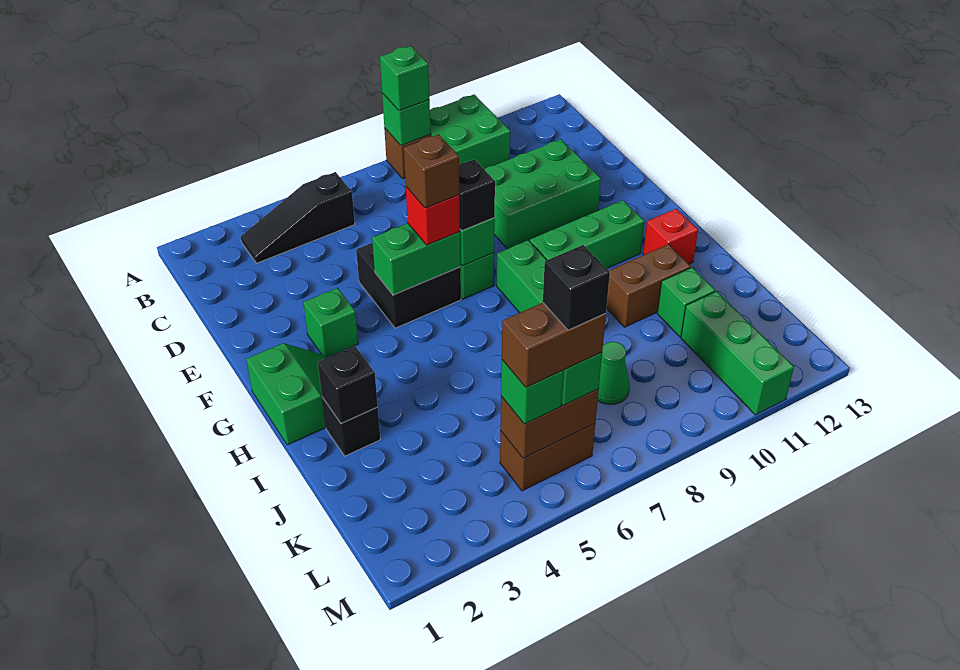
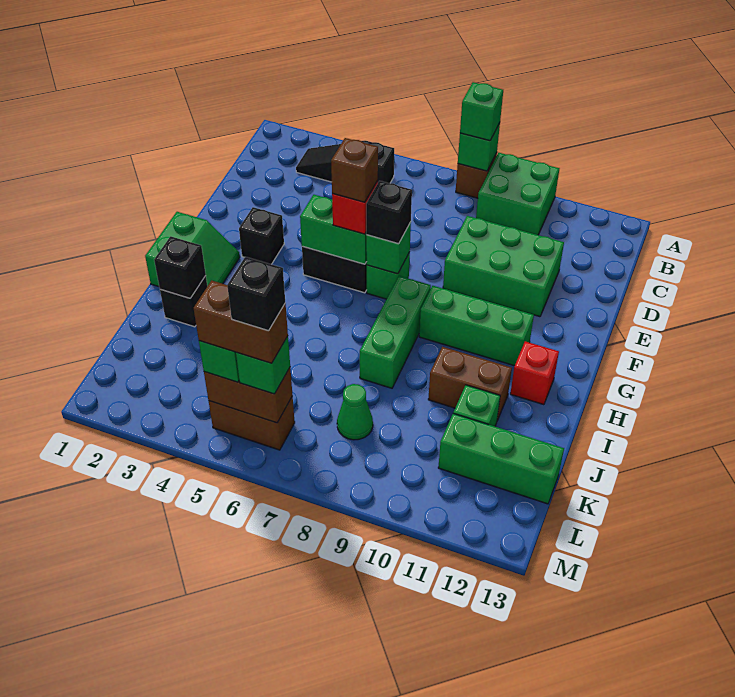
green brick F3 level 1 -> black brick F3 level 1
green brick K11:M11 level 1 -> green brick K11:K13 level 1

